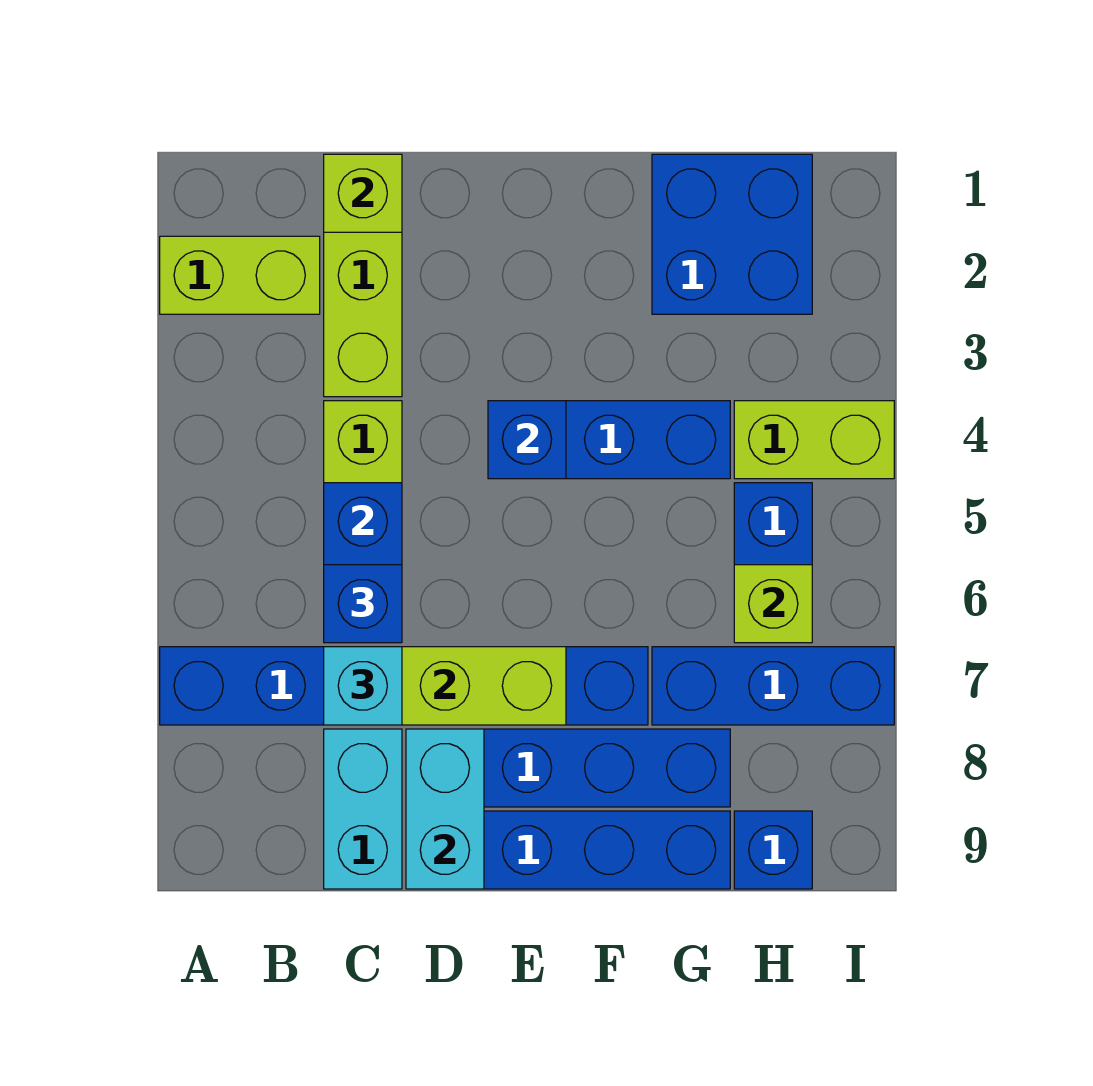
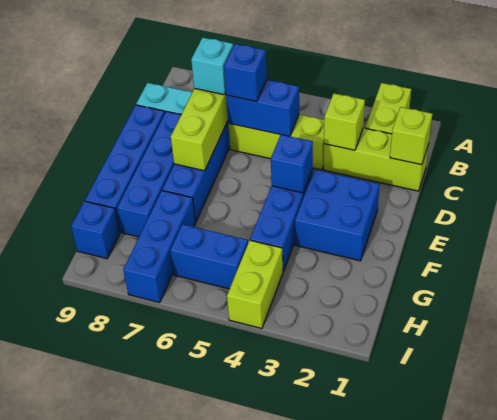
cyan brick D8:D9 level 2 -> none
blue brick G1:H2 level 1 -> blue brick E2:F3 level 1
lime brick H6 level 2 -> lime brick C3 level 2

